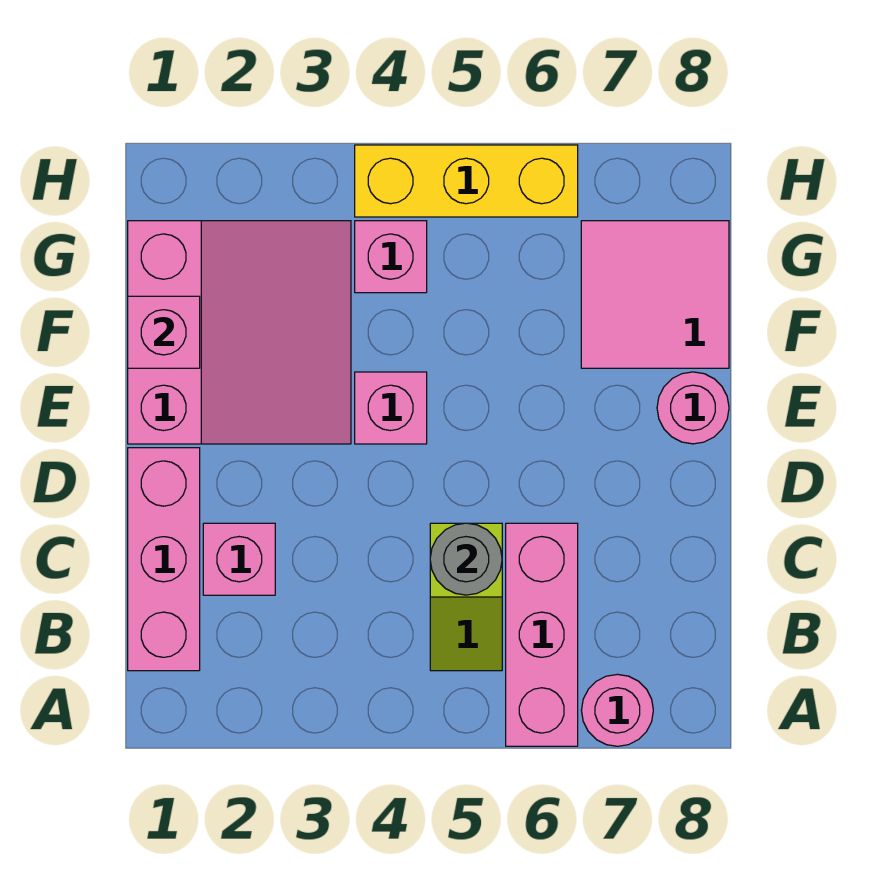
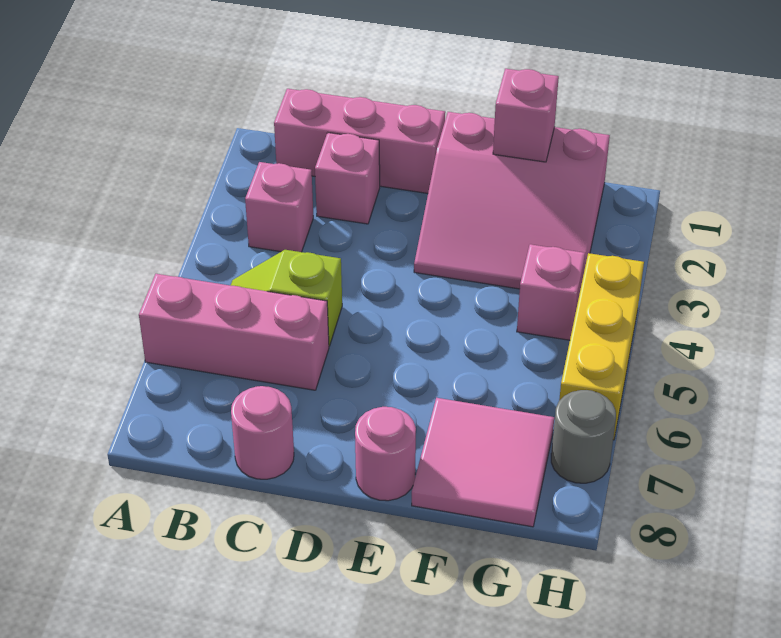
pink round brick A7 level 1 -> pink round brick C8 level 1
grey round brick C5 level 2 -> grey round brick H7 level 1
pink brick E4 level 1 -> pink brick B3 level 1

